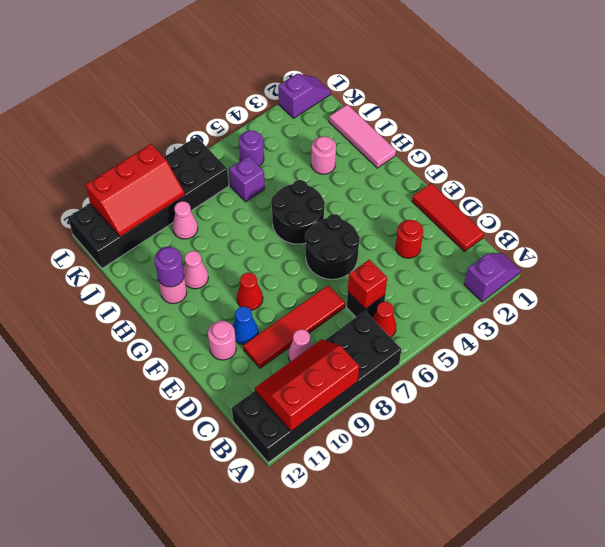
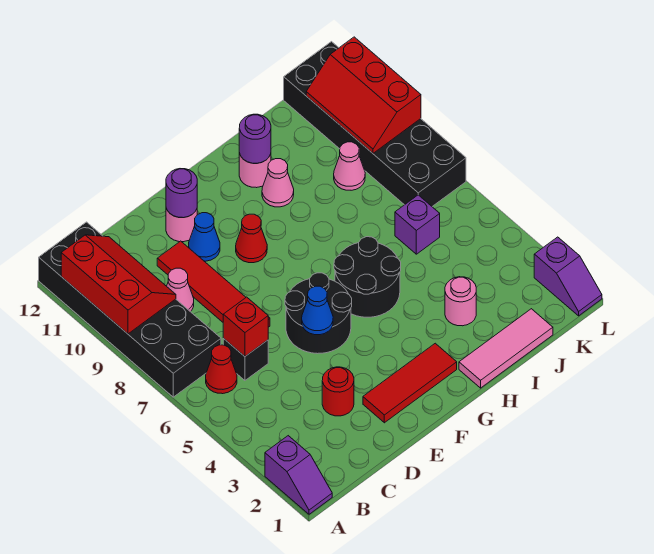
red tile C1:E1 level 1 -> red tile E2:G2 level 1
none -> blue cone E5 level 2
purple round brick K5 level 1 -> purple round brick E11 level 2

